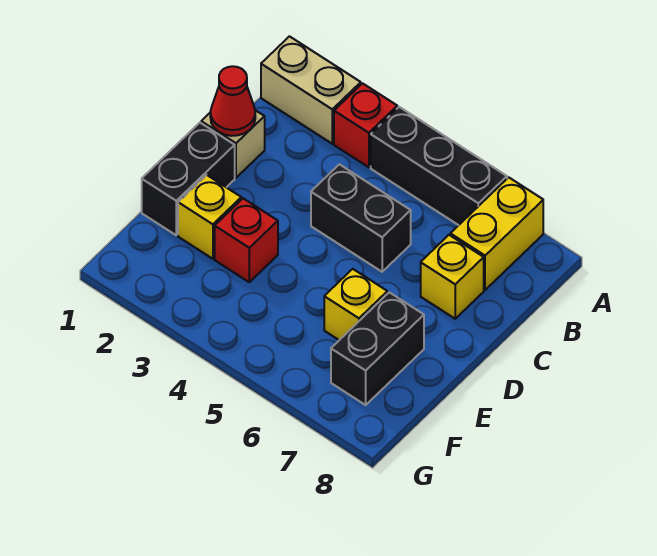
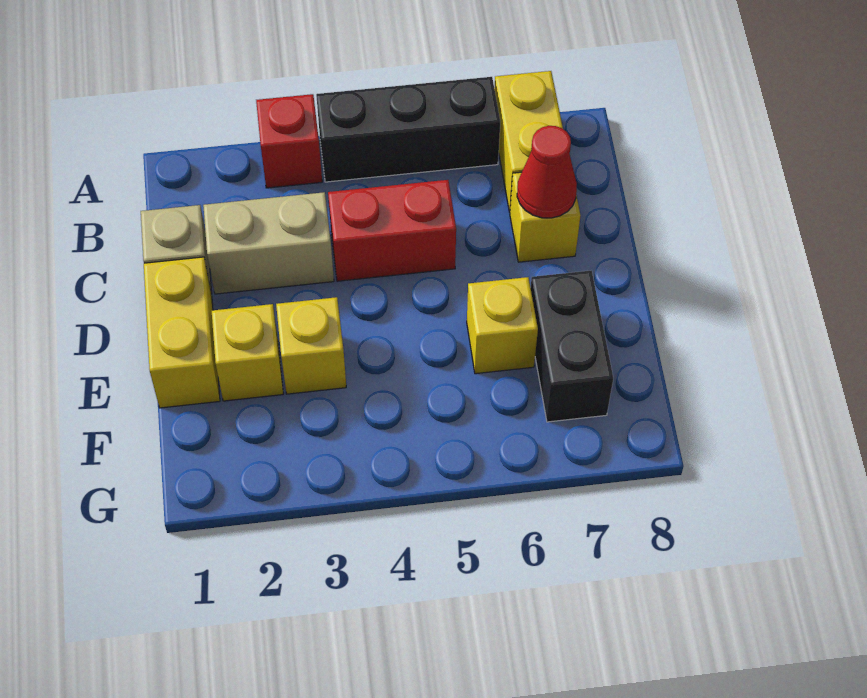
tan brick A1:A2 level 1 -> tan brick C2:C3 level 1
red cone C1 level 2 -> red cone C7 level 2
black brick C4:C5 level 1 -> red brick C4:C5 level 1
black brick D1:E1 level 1 -> yellow brick D1:E1 level 1
red brick E3 level 1 -> yellow brick E3 level 1

